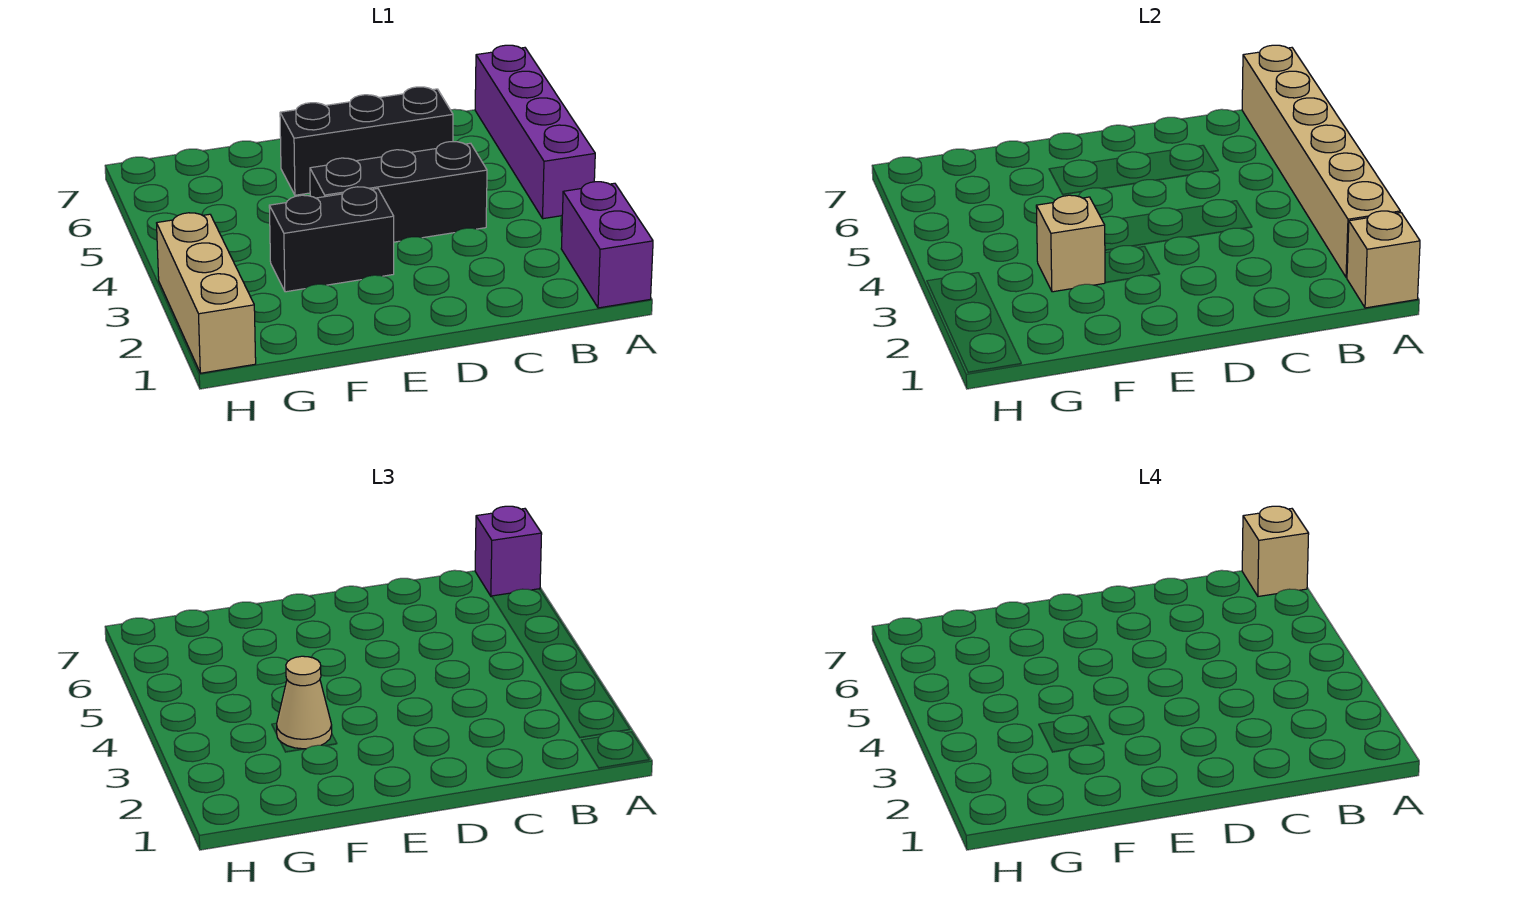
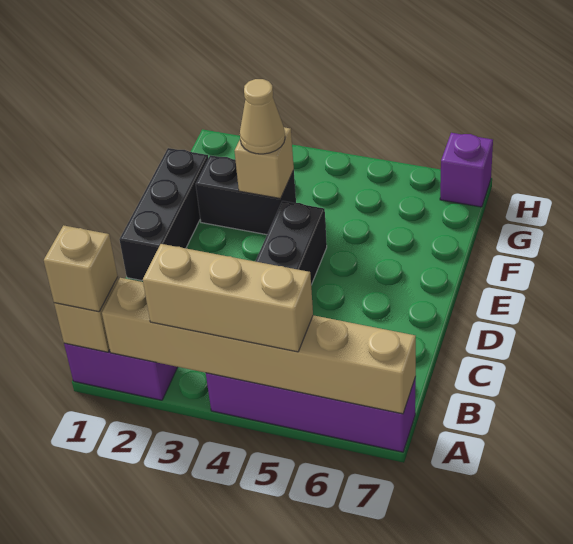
purple brick A7 level 3 -> purple brick H7 level 1
tan brick A7 level 4 -> tan brick A1 level 3
black brick C6:E6 level 1 -> black brick D1:F1 level 1
black brick E3:F3 level 1 -> black brick F2:F3 level 1
tan brick H1:H3 level 1 -> tan brick A3:A5 level 3

